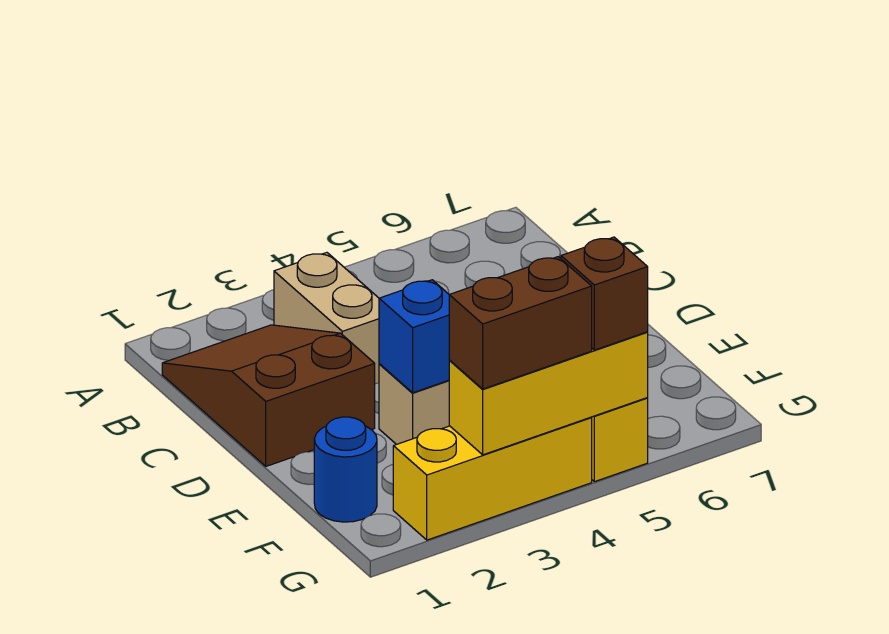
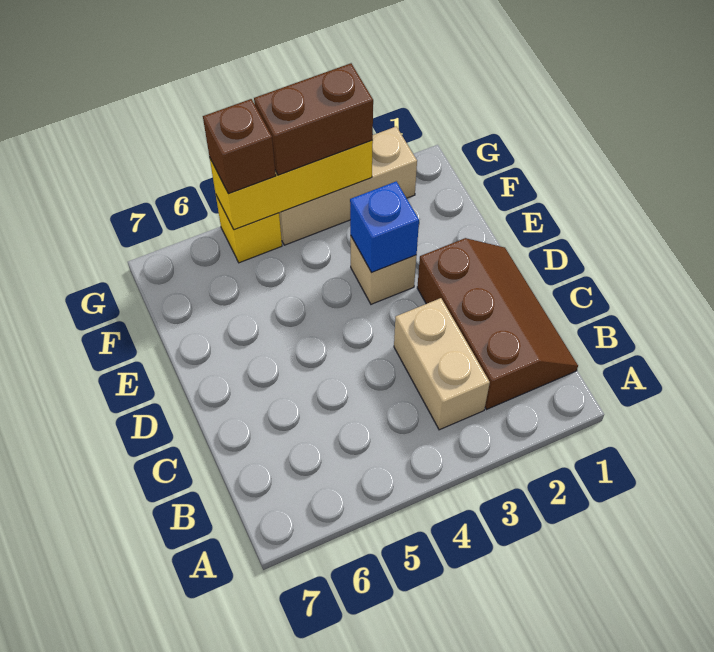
brown slope B1:D2 level 1 top D -> brown slope B1:D2 level 1 top 2
blue round brick F1 level 1 -> none
yellow brick G2:G4 level 1 -> tan brick G2:G4 level 1

